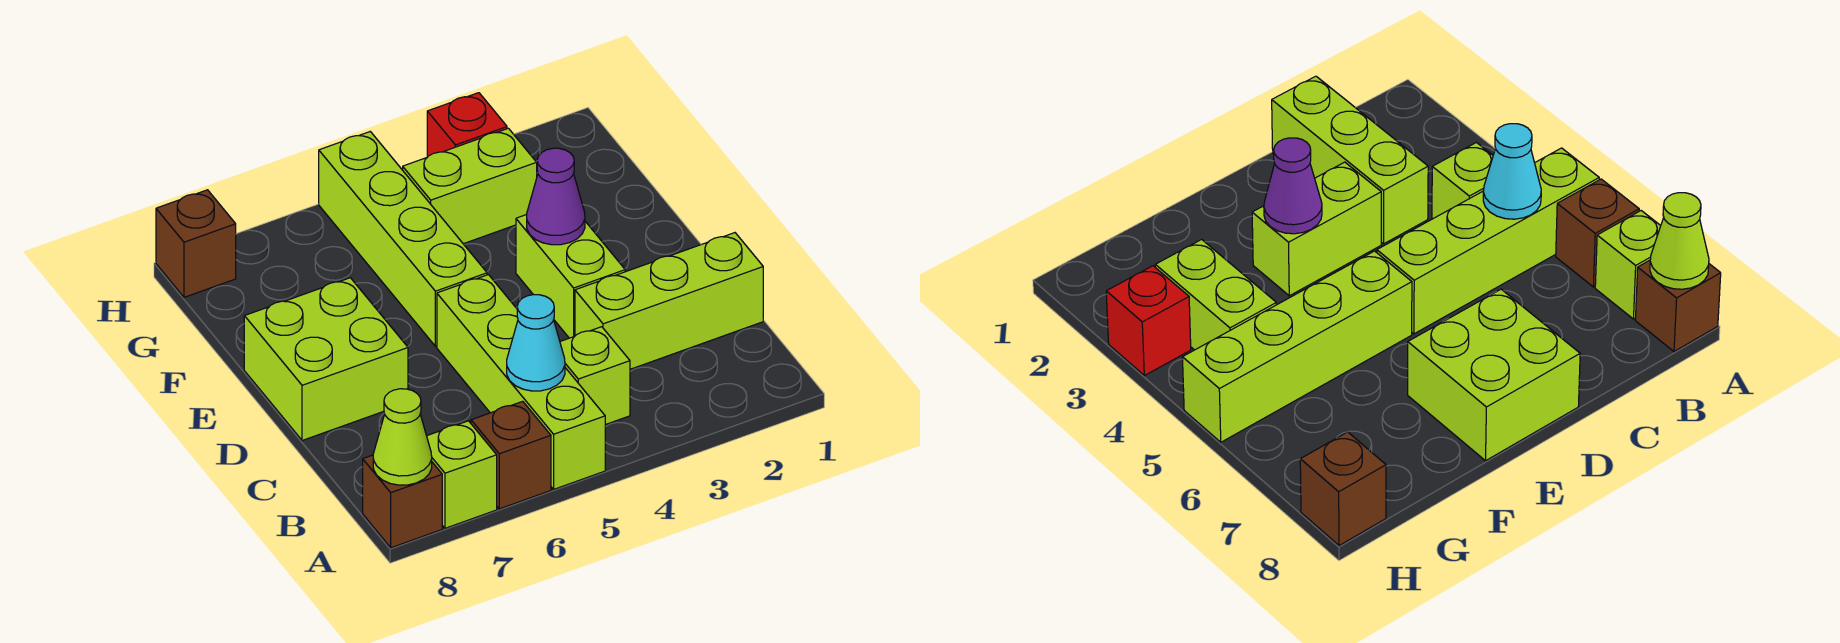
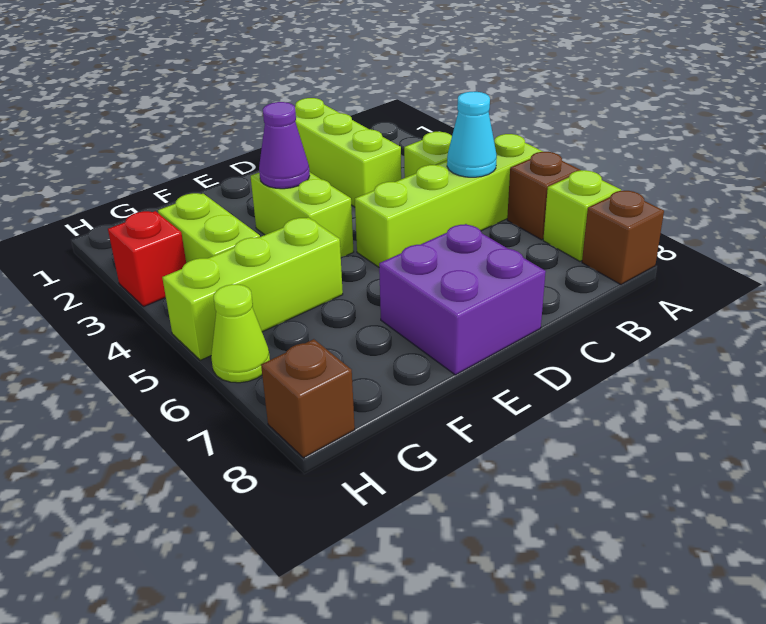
lime cone A8 level 2 -> lime cone H6 level 1
lime brick D3:E3 level 1 -> lime brick E3:E4 level 1
lime brick D7:E8 level 1 -> purple brick D7:E8 level 1
lime brick E5:H5 level 1 -> lime brick F5:H5 level 1

